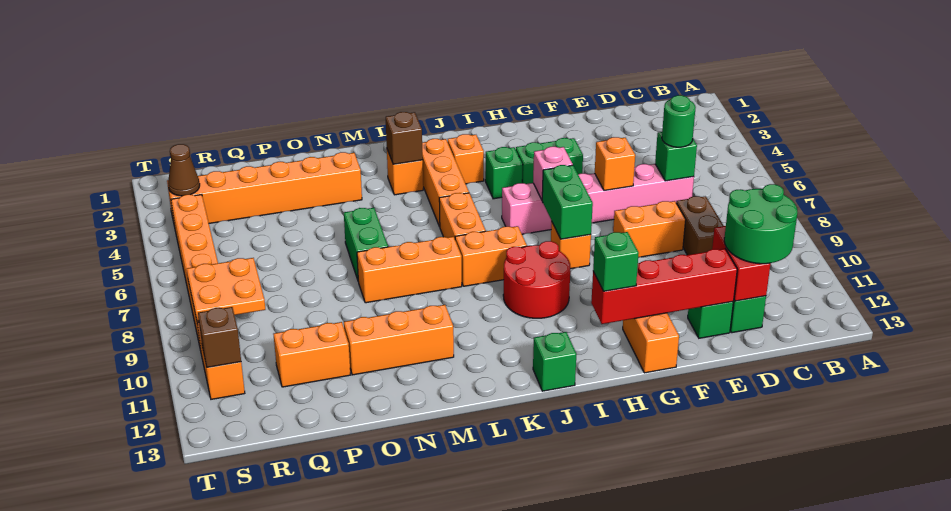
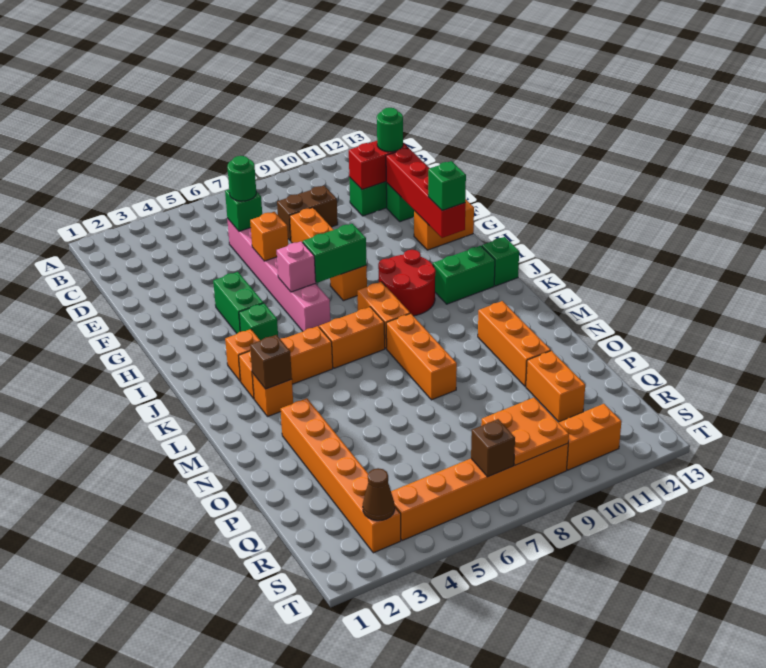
green round brick C11:D12 level 3 -> green round brick D12 level 3
green brick N6:N7 level 1 -> green brick J11:J12 level 1
brown brick S11 level 2 -> brown brick S7 level 2

